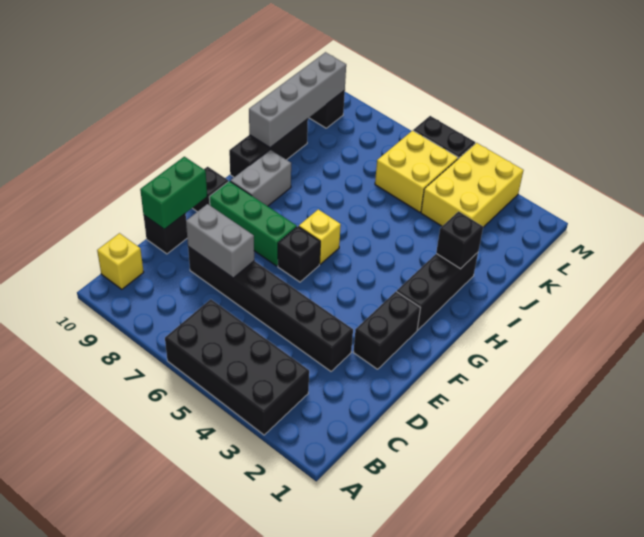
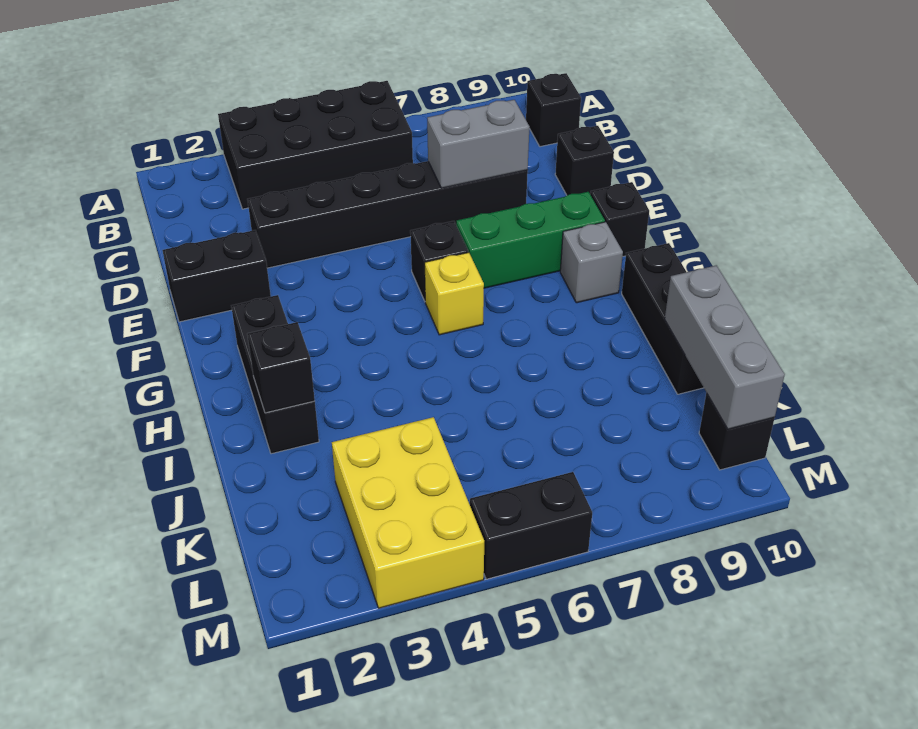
yellow brick B10 level 1 -> black brick B10 level 1
green brick D10:E10 level 2 -> none
black brick E2:F2 level 1 -> black brick E1:E2 level 1
grey brick G9:H9 level 1 -> grey brick G9 level 1
grey brick I10:L10 level 2 -> grey brick J10:L10 level 2
yellow brick K5:L6 level 1 -> none

